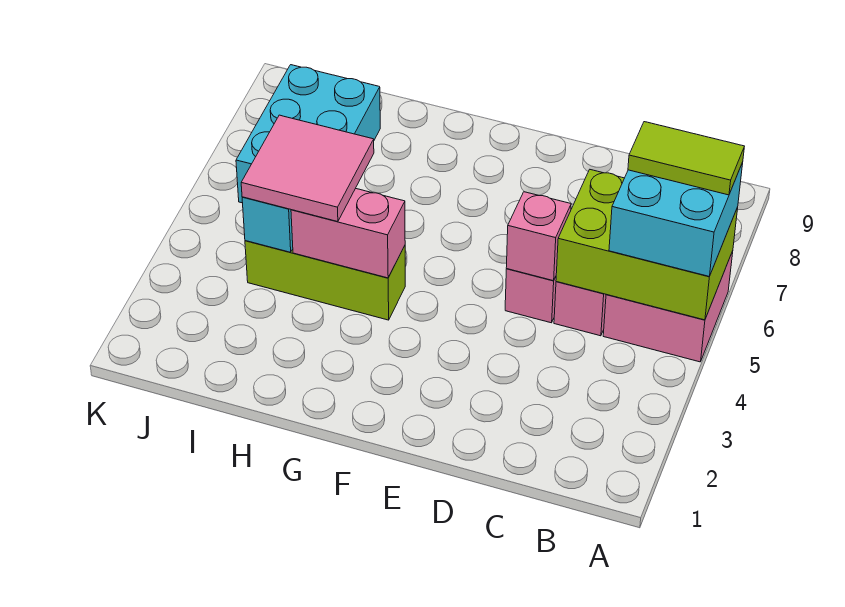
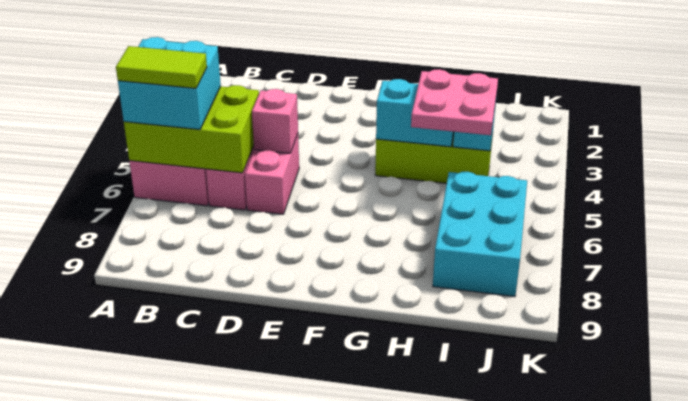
pink brick G4:H4 level 2 -> cyan brick G4:H4 level 2
pink tile H4:I5 level 3 -> pink plate H4:I5 level 3

